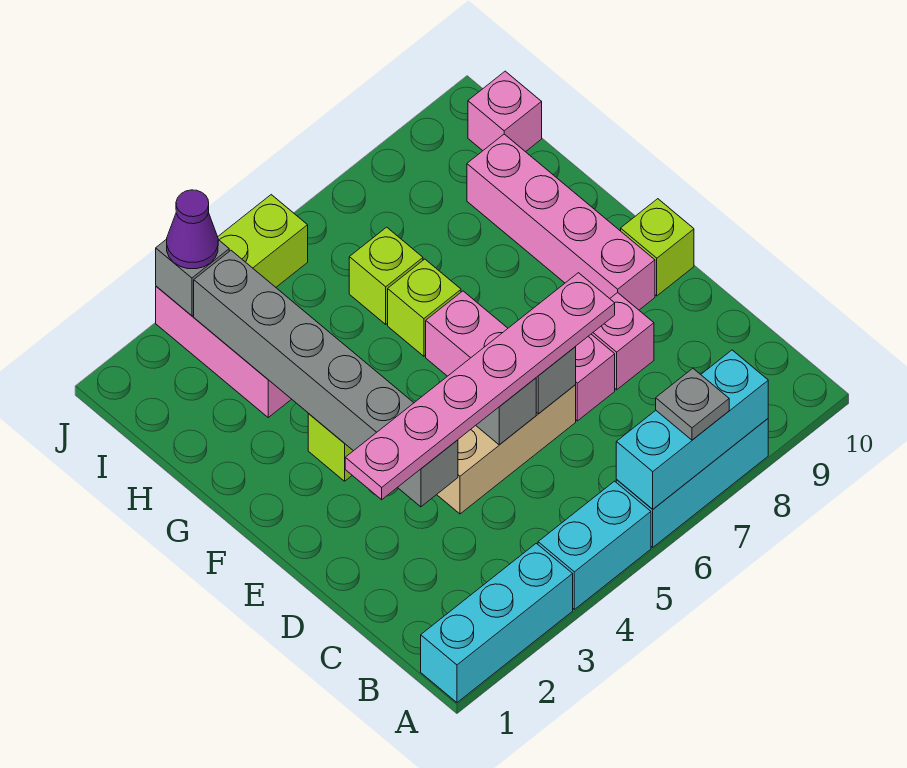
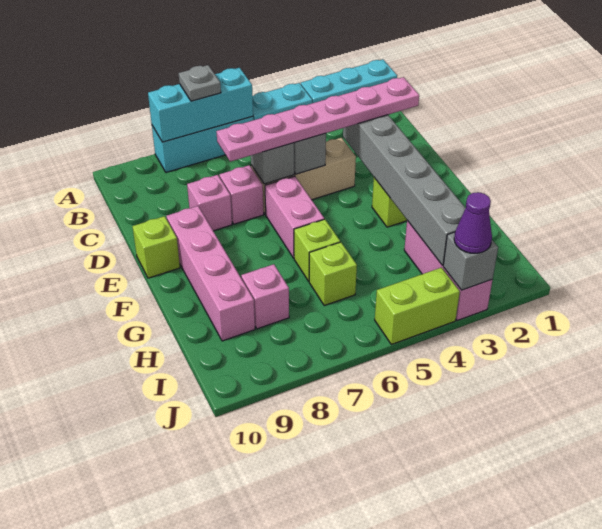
pink brick I10 level 1 -> pink brick H8 level 1

